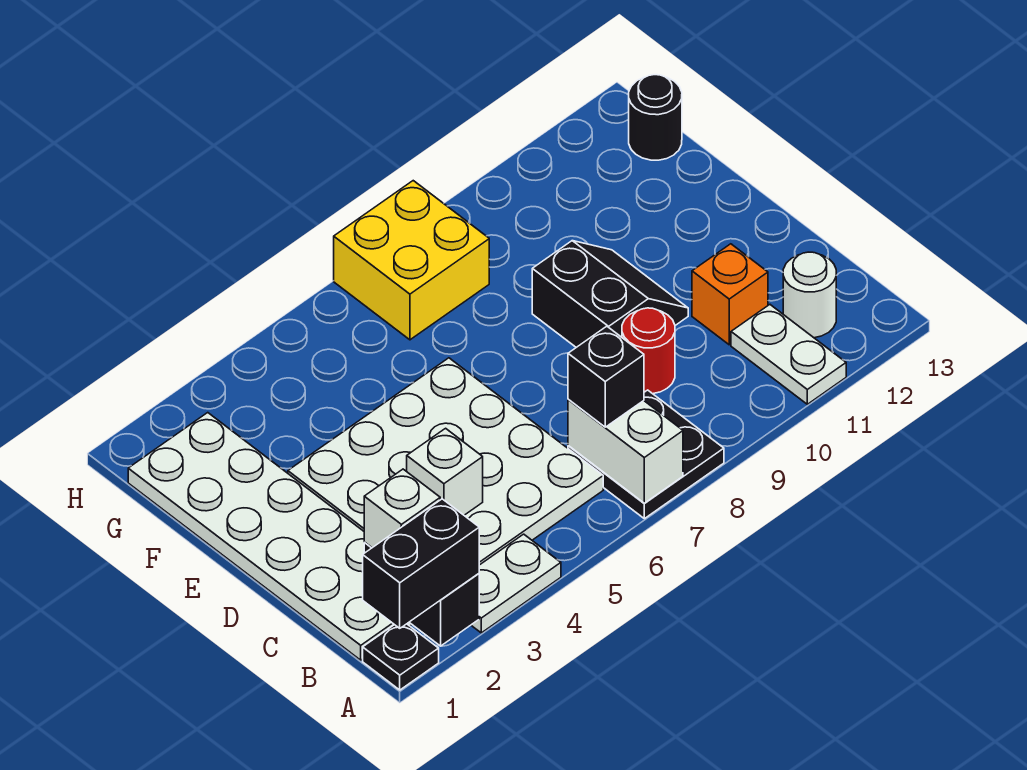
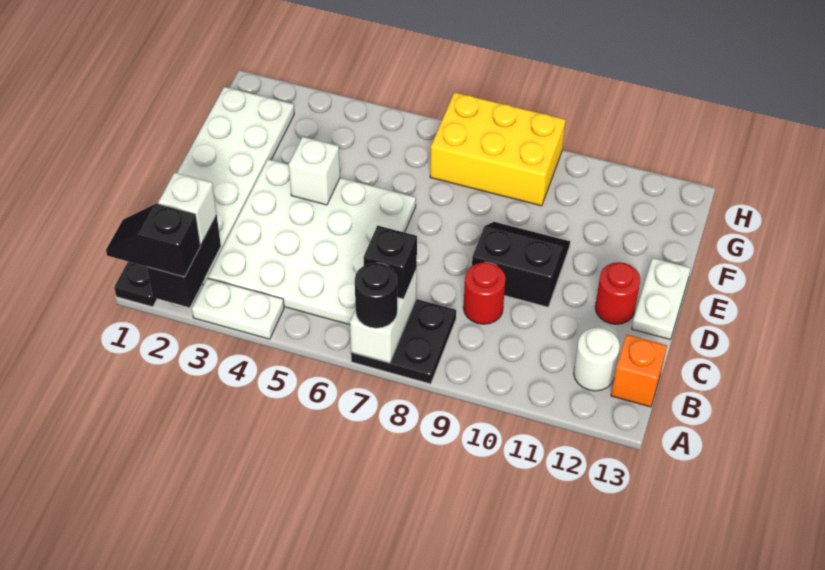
black brick A1:A2 level 3 -> black slope A1:A2 level 3 top 2
white plate A11:B11 level 1 -> white plate D13:E13 level 1
white brick C4 level 2 -> white brick E4 level 2
orange brick C11 level 1 -> orange brick B13 level 1
black slope D9:E10 level 1 top 9 -> black slope D9:E10 level 1 top D
none -> red round brick D12 level 1
yellow brick G7:H8 level 1 -> yellow brick G7:H9 level 1
black round brick G13 level 1 -> black round brick A7 level 3

